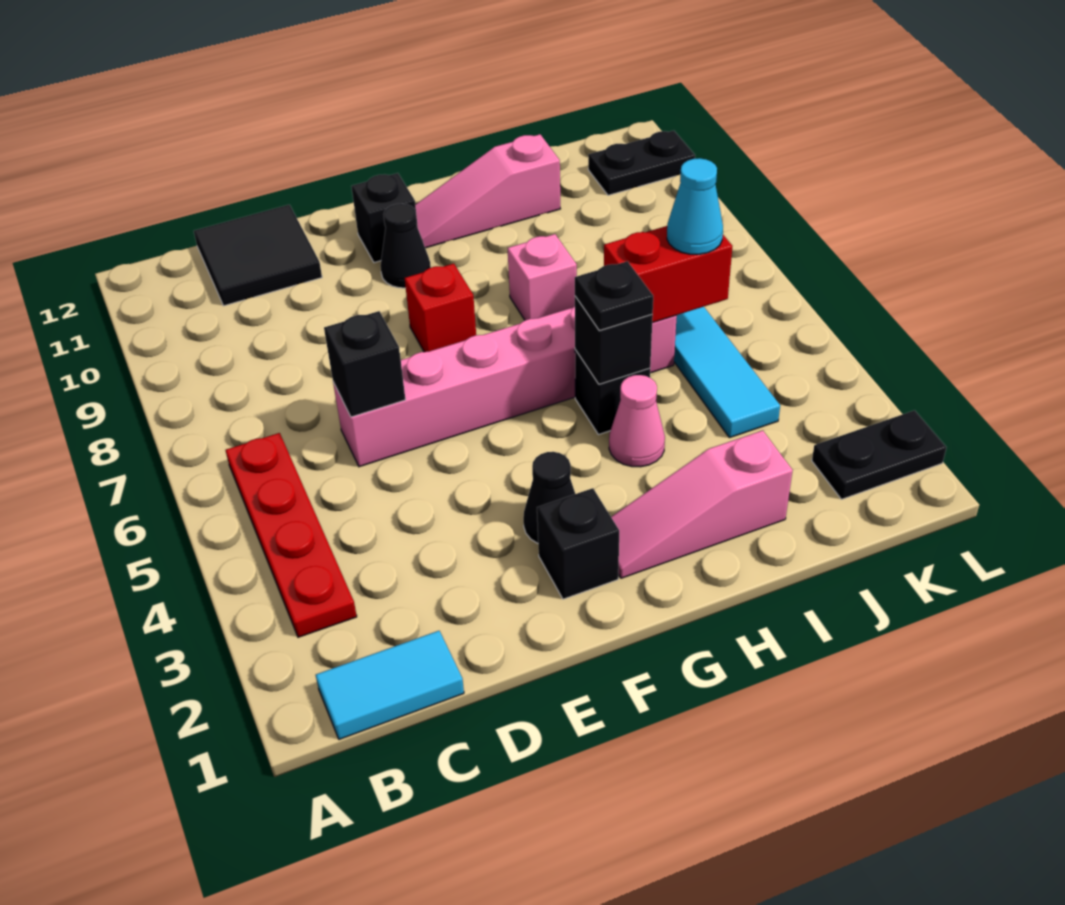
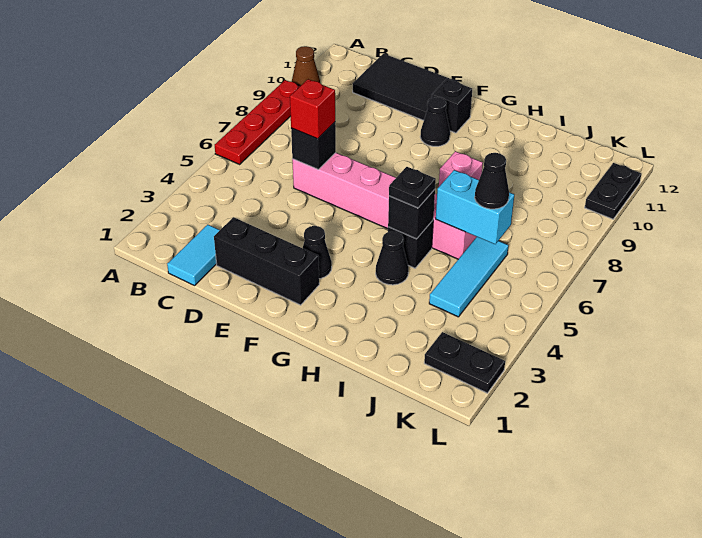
none -> brown cone A10 level 1
cyan tile B1:C1 level 1 -> cyan tile C1:C2 level 1
red plate B3:B6 level 1 -> red plate A6:A9 level 1
black tile C11:D12 level 1 -> black tile C11:E12 level 1
black brick F2 level 1 -> black brick D2:F2 level 1
red brick F8 level 1 -> red brick D6 level 3
pink slope G2:I2 level 1 top I -> none
pink slope G11:I11 level 1 top I -> none
pink cone H4 level 1 -> black cone H4 level 1
red brick I6:J6 level 2 -> cyan brick I6:J6 level 2
cyan cone J6 level 3 -> black cone J6 level 3
black plate K11:L11 level 1 -> black plate L10:L11 level 1

